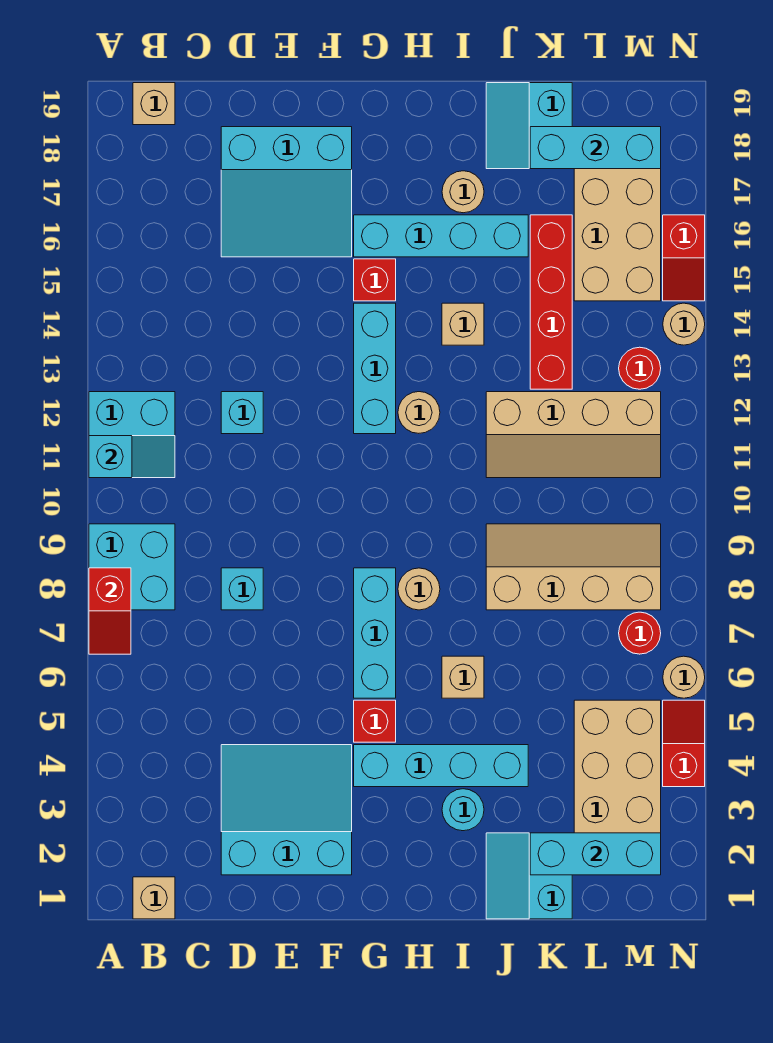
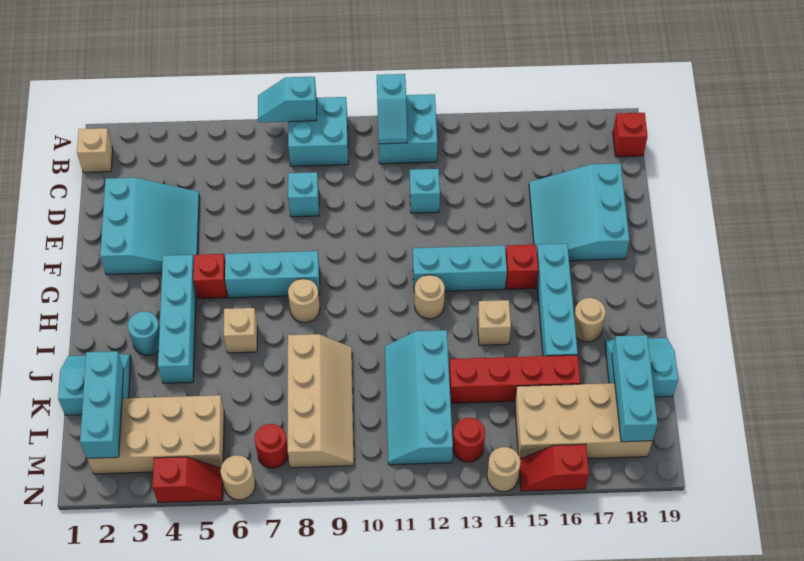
red slope A7:A8 level 2 top 8 -> cyan slope A7:A8 level 2 top 8
tan brick B19 level 1 -> red brick B19 level 1
tan slope J11:M12 level 1 top 12 -> cyan slope J11:M12 level 1 top 12

